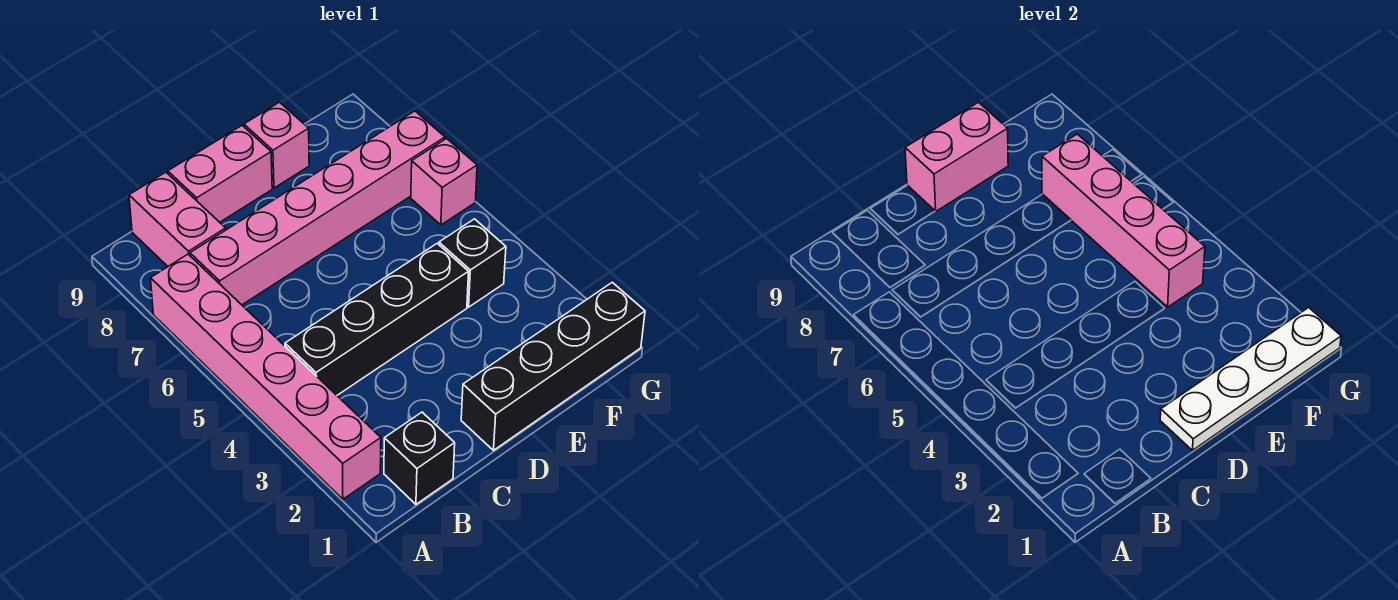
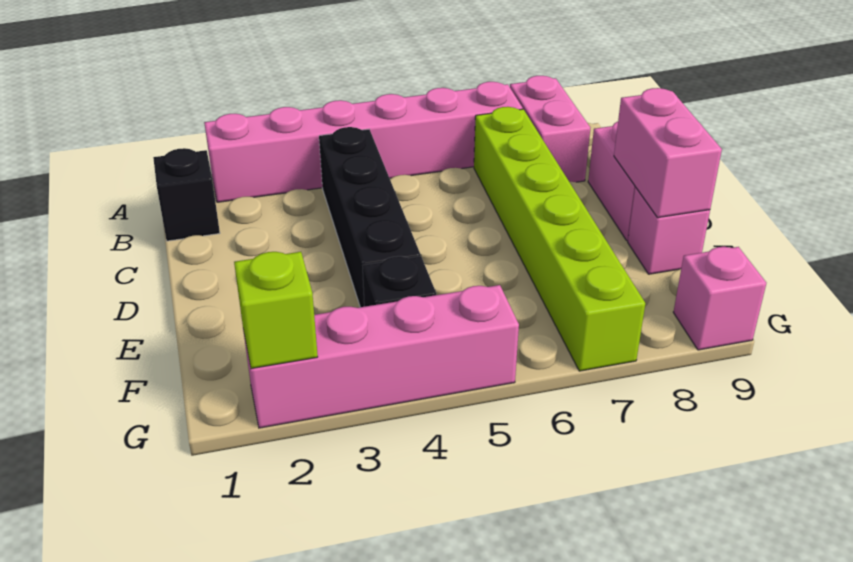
pink brick B7:G7 level 1 -> lime brick B7:G7 level 1
pink brick B8:B9 level 1 -> pink brick A8:B8 level 1
black brick D1:G1 level 1 -> none
white plate D1:G1 level 2 -> none
pink brick F4:F7 level 2 -> pink brick G2:G5 level 1
none -> lime brick G2 level 2
pink brick G6 level 1 -> pink brick G9 level 1

